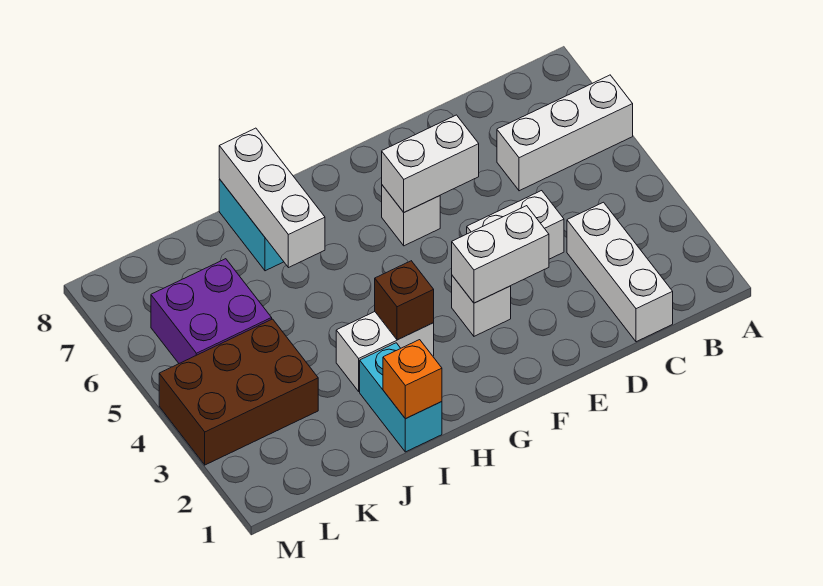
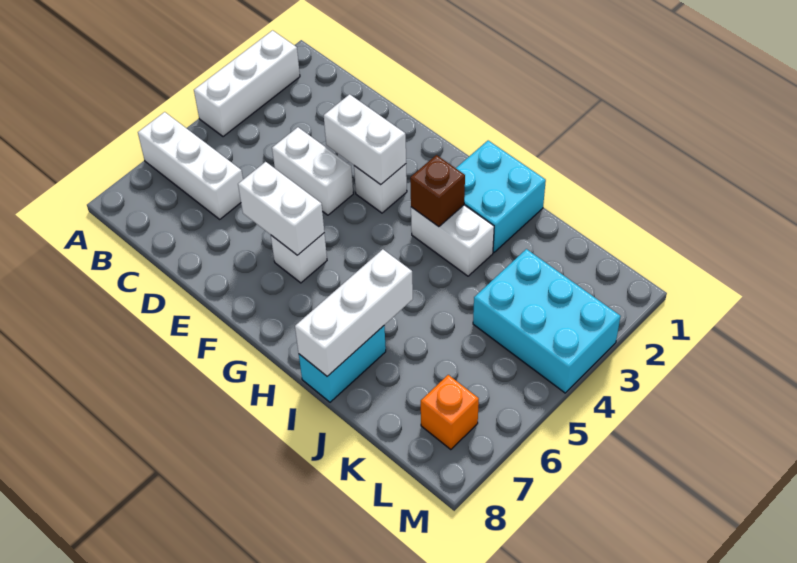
white brick C1:C3 level 1 -> white brick A2:A4 level 1
cyan brick I1:I2 level 1 -> cyan brick H1:I2 level 1
orange brick I1 level 2 -> orange brick L7 level 1
brown brick K3:M4 level 1 -> cyan brick K3:M4 level 1
purple brick K5:L6 level 1 -> none

